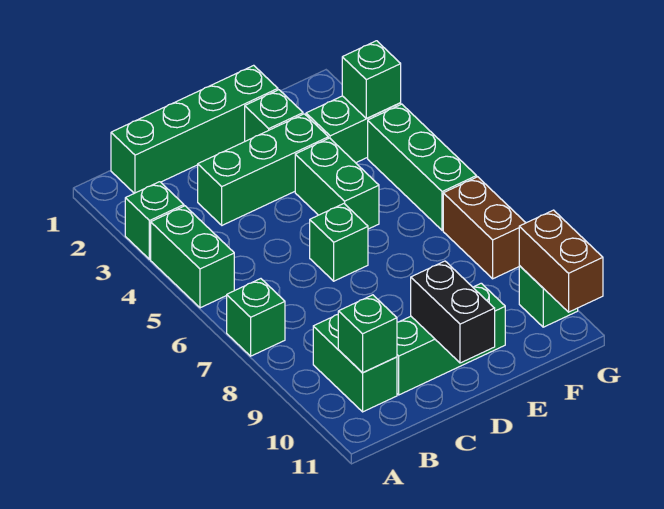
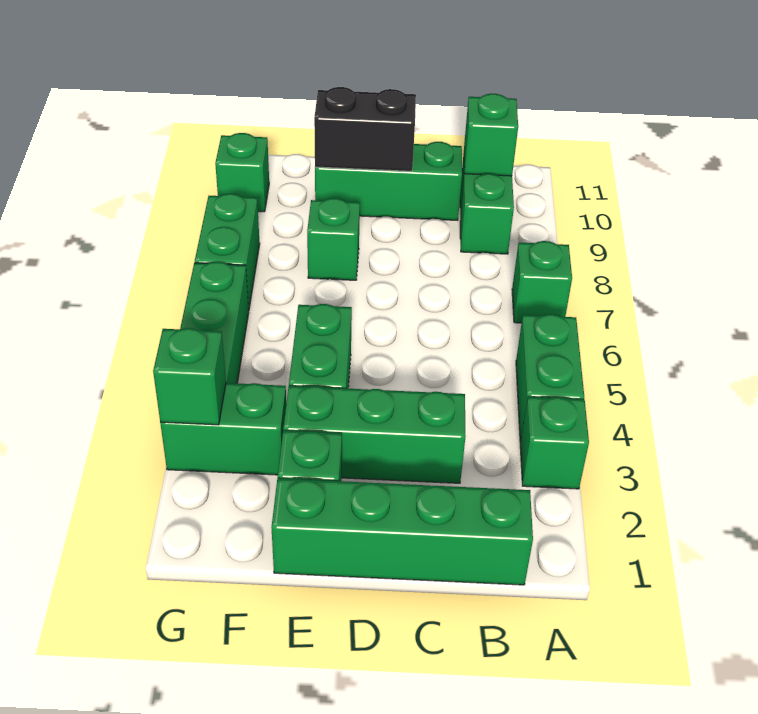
green brick D6 level 1 -> green brick E8 level 1
black brick D10:D11 level 2 -> black brick D10:E10 level 2
brown brick G7:G8 level 1 -> green brick G7:G8 level 1
brown brick G10:G11 level 2 -> none

